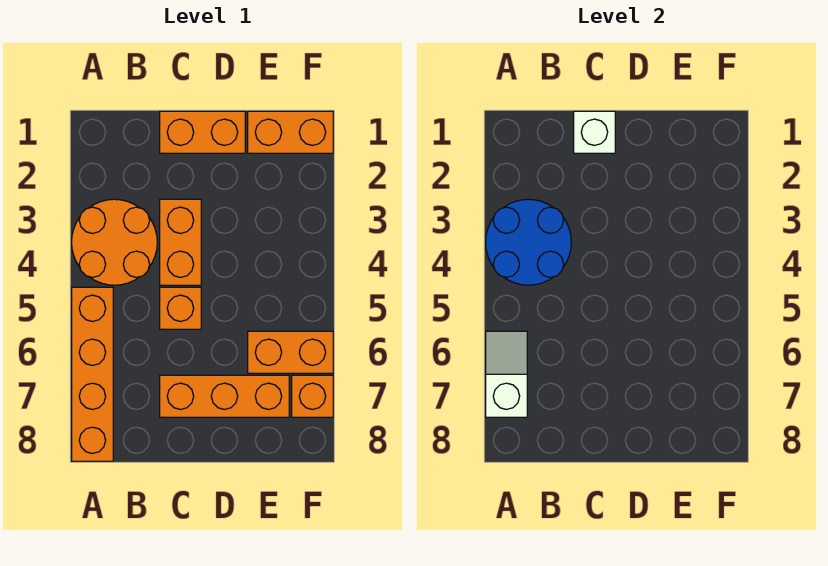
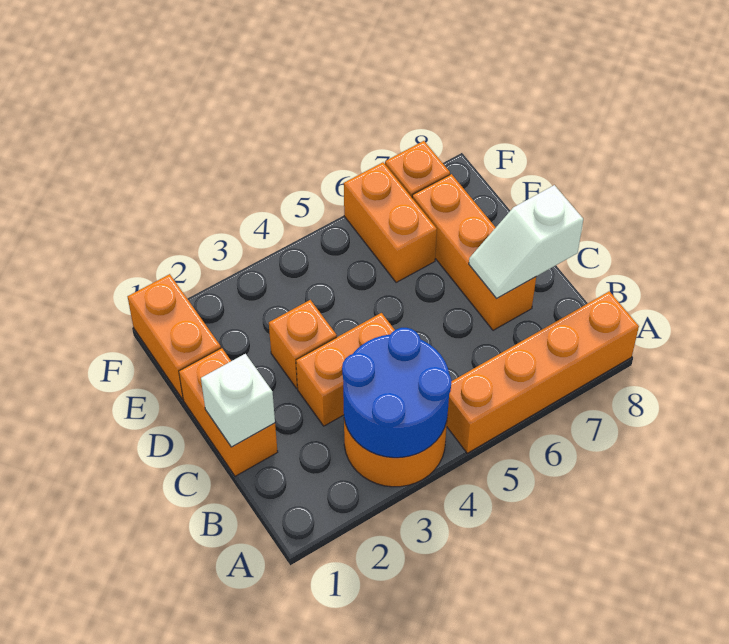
white slope A6:A7 level 2 top 7 -> white slope C7:C8 level 2 top 8
orange brick C5 level 1 -> orange brick D3 level 1

